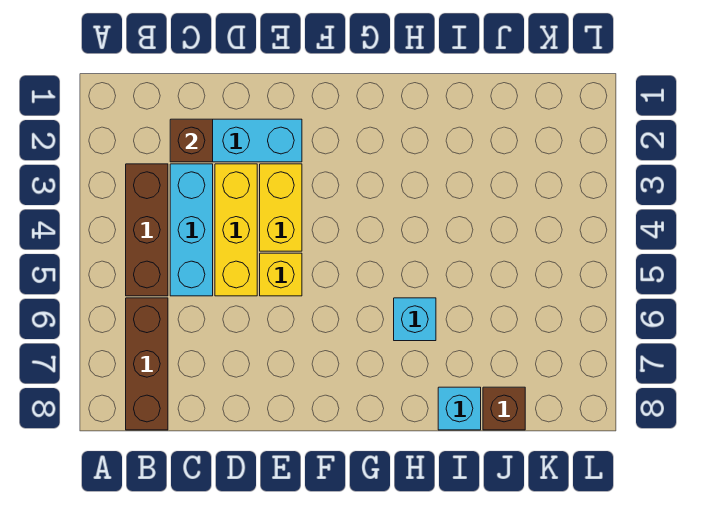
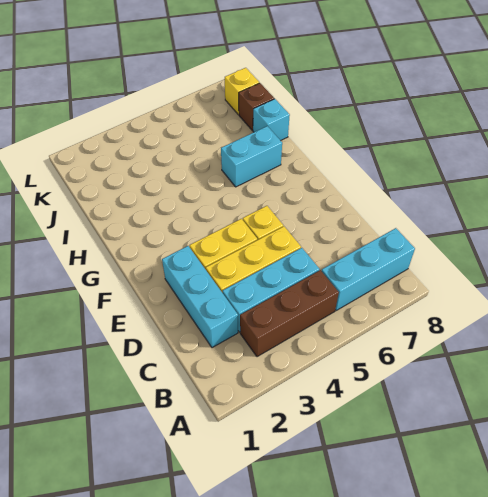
brown brick B6:B8 level 1 -> cyan brick B6:B8 level 1
brown brick C2 level 2 -> none
cyan brick H6 level 1 -> cyan brick H6:H7 level 1
none -> yellow brick K8 level 1

